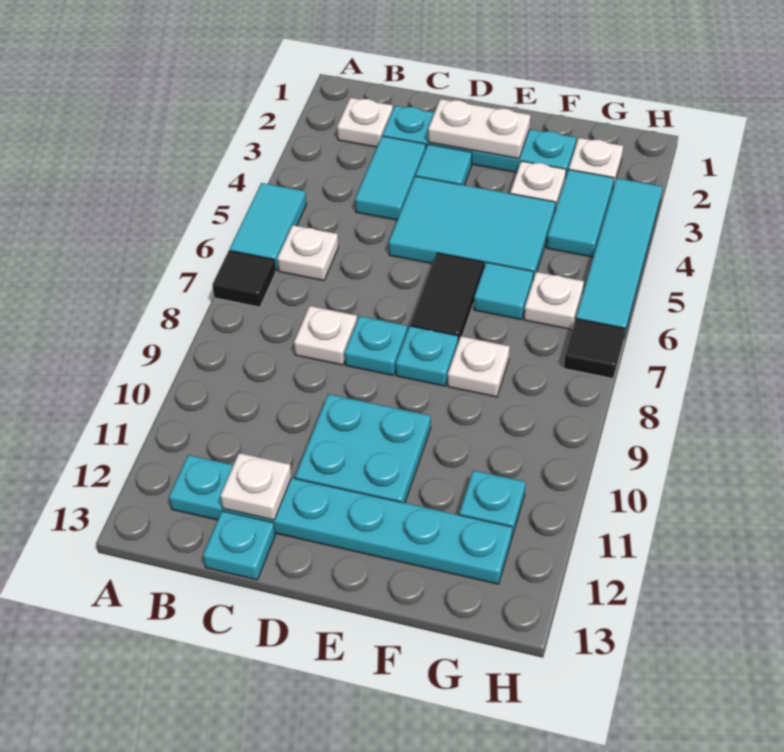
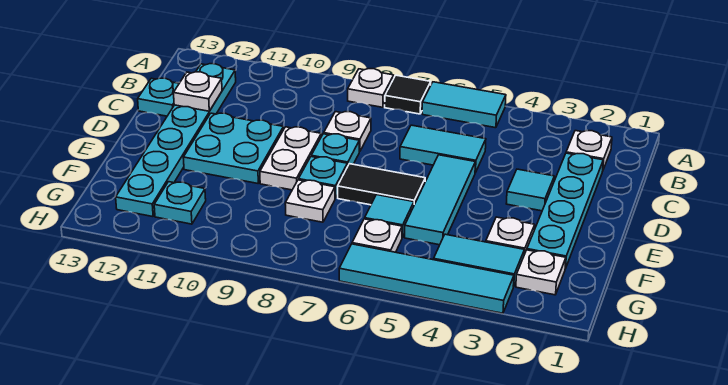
white plate B6 level 1 -> white plate A8 level 1
cyan tile C3:C4 level 1 -> cyan tile C5:C6 level 1
white plate D2:E2 level 2 -> white plate D9:E9 level 1
cyan tile D4:F5 level 1 -> cyan tile D5:F5 level 1
black tile H7 level 1 -> none

